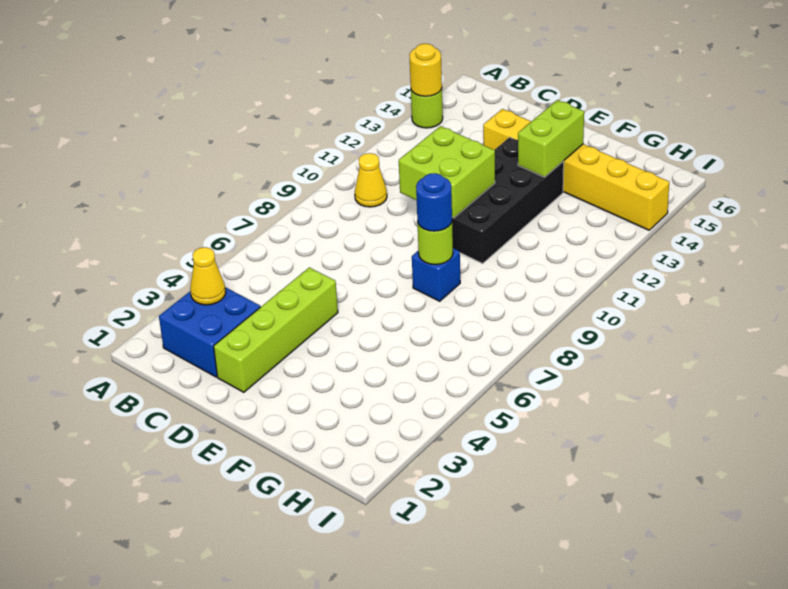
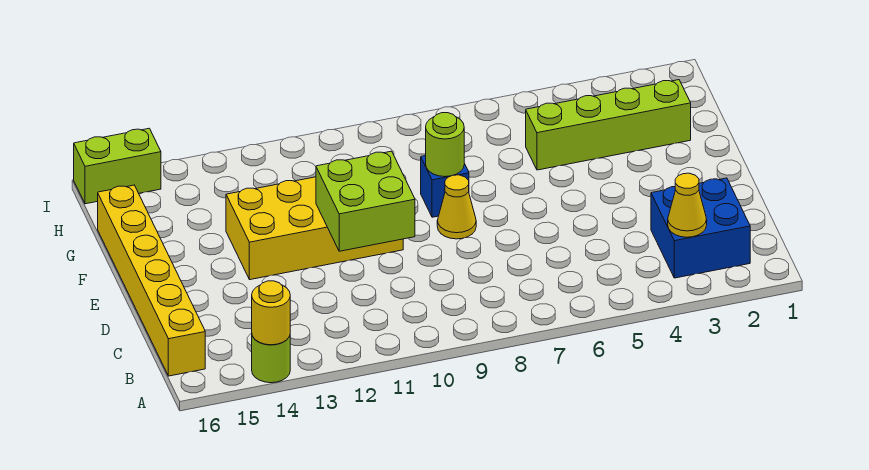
yellow cone B10 level 1 -> yellow cone E8 level 1
lime brick D2:D5 level 1 -> lime brick G2:G5 level 1
yellow brick D14:I14 level 1 -> yellow brick B16:G16 level 1
black brick E10:F13 level 1 -> yellow brick E10:F13 level 1
blue round brick F8 level 3 -> none
lime brick F13:F14 level 2 -> lime brick I15:I16 level 1

